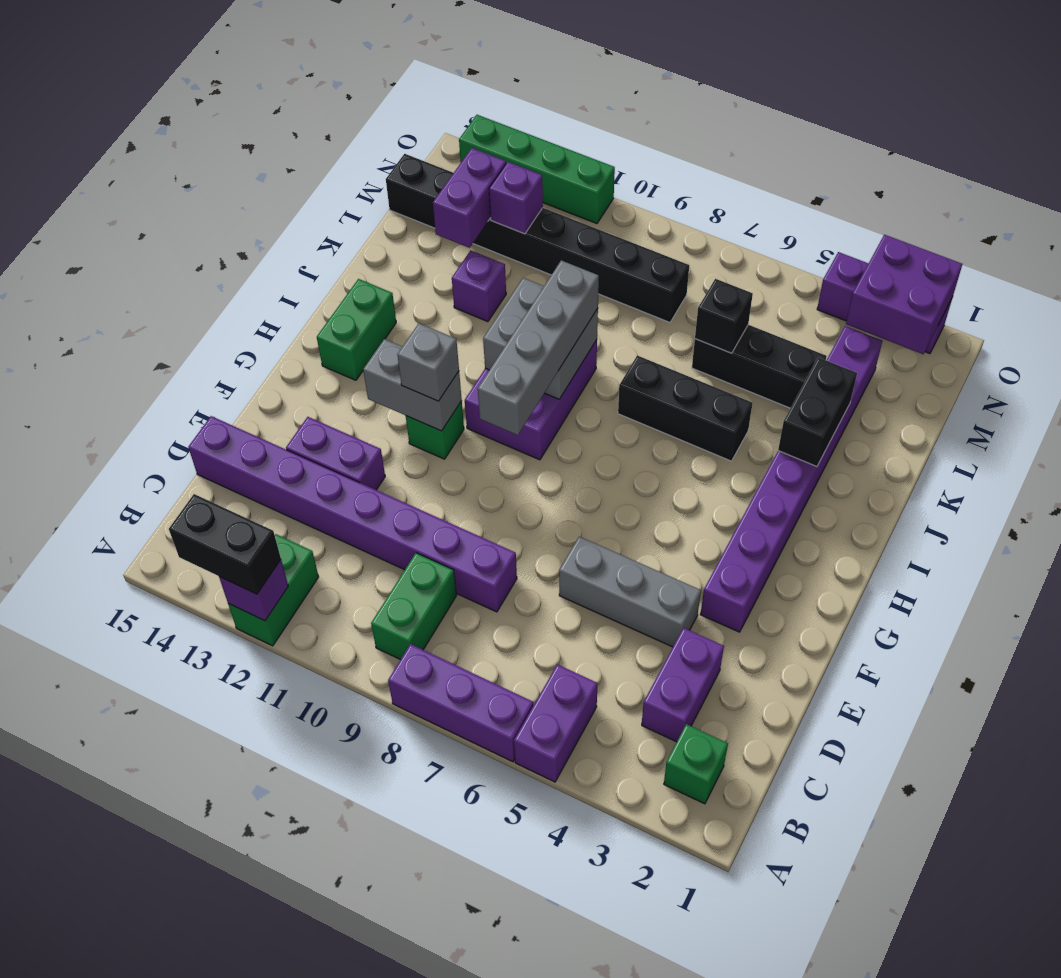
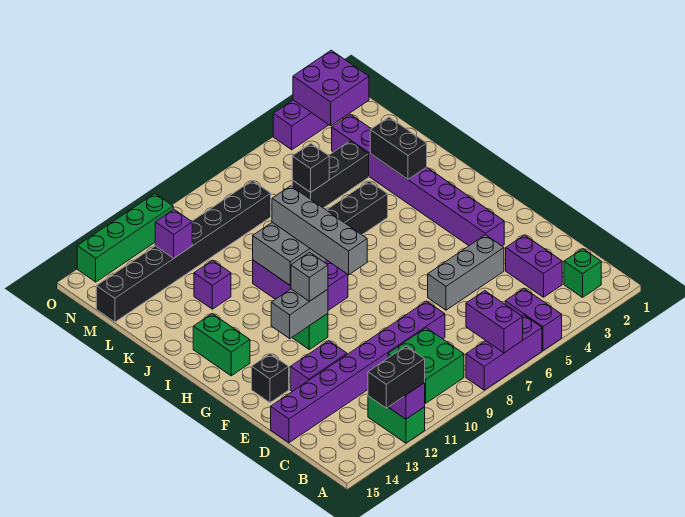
green brick B9:C9 level 1 -> green brick B9:C10 level 1
none -> black brick F14 level 1
purple brick L13:M13 level 2 -> purple brick A7:B7 level 2

